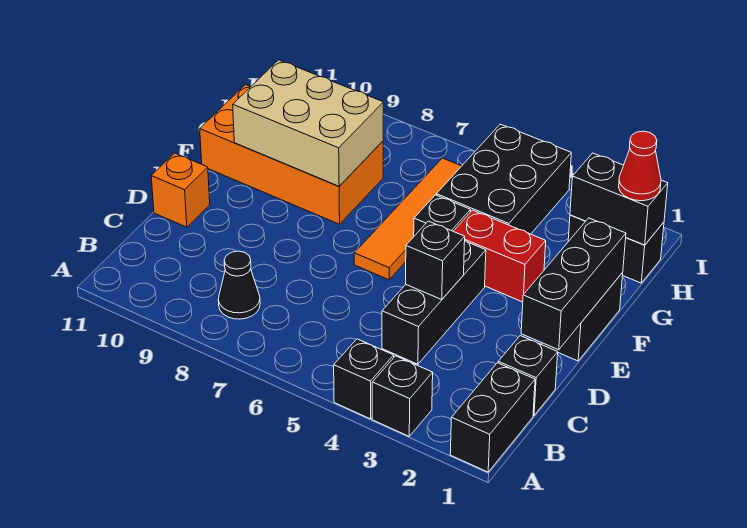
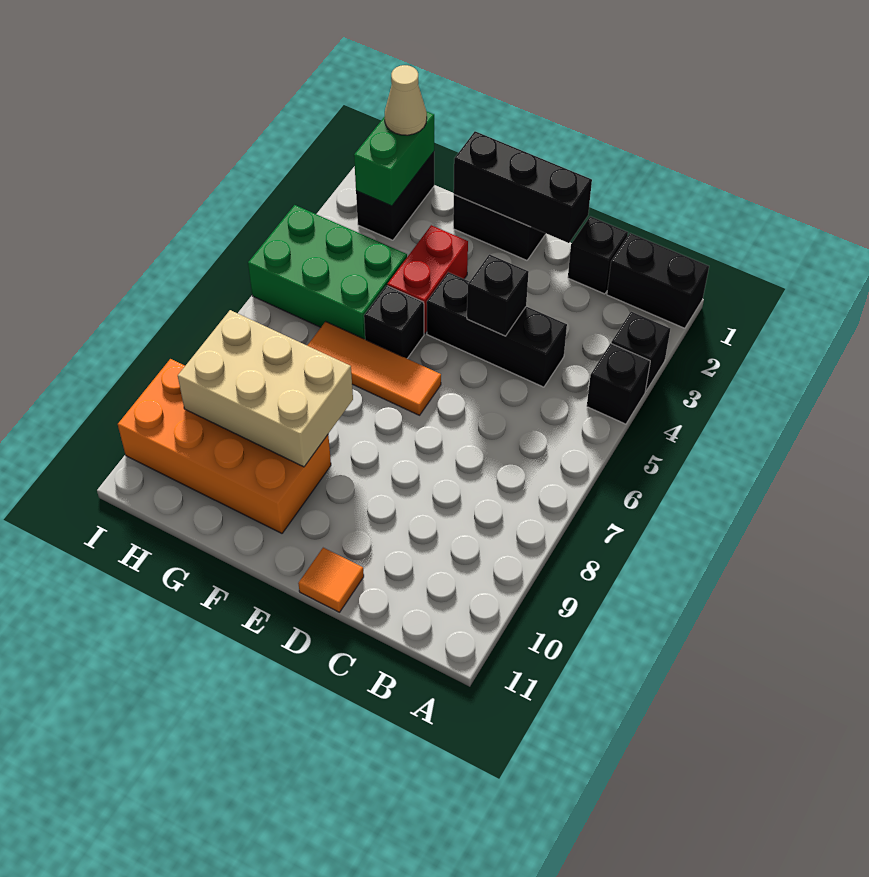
black cone B8 level 1 -> none
orange brick D11 level 1 -> orange tile D11 level 1
orange tile E6:H6 level 1 -> orange tile E6:G6 level 1
orange brick F8:G11 level 1 -> orange brick F9:I10 level 1
tan brick F8:G10 level 2 -> tan brick F8:H9 level 2
black brick G4:I5 level 1 -> green brick G4:I5 level 1
black brick H1:H2 level 2 -> green brick H1:H2 level 2
red cone H1 level 3 -> tan cone H1 level 3

